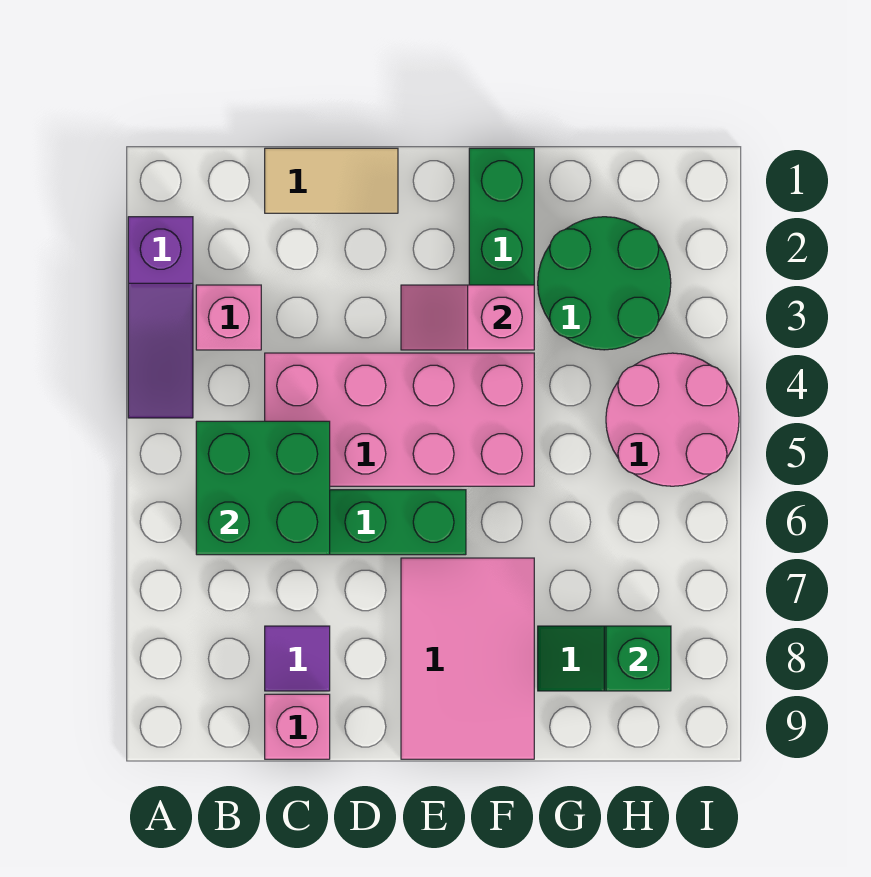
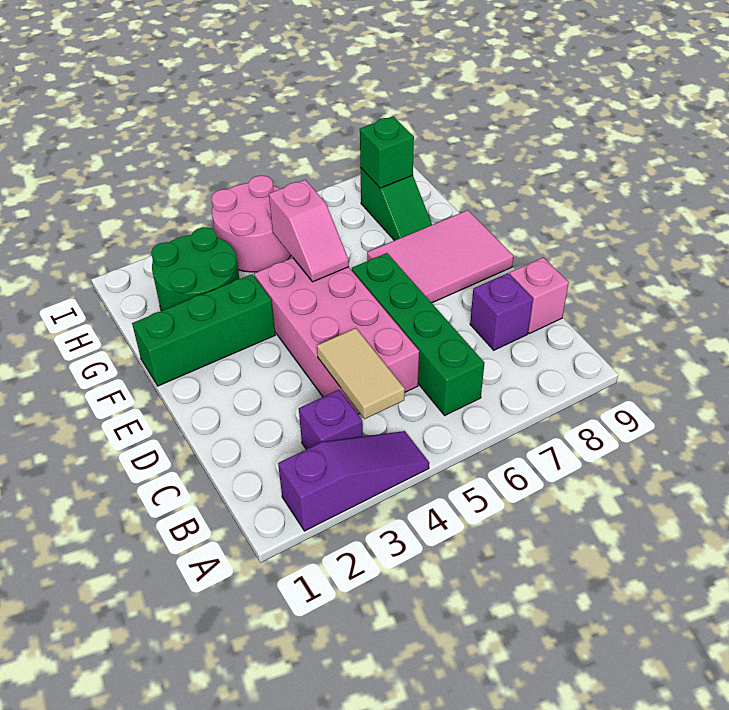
pink brick B3 level 1 -> purple brick B3 level 1
green brick B5:C6 level 2 -> none
tan tile C1:D1 level 1 -> tan tile B4:C4 level 2
purple tile C8 level 1 -> purple brick C8 level 1
pink slope E3:F3 level 2 top F -> pink slope F5:G5 level 2 top G

